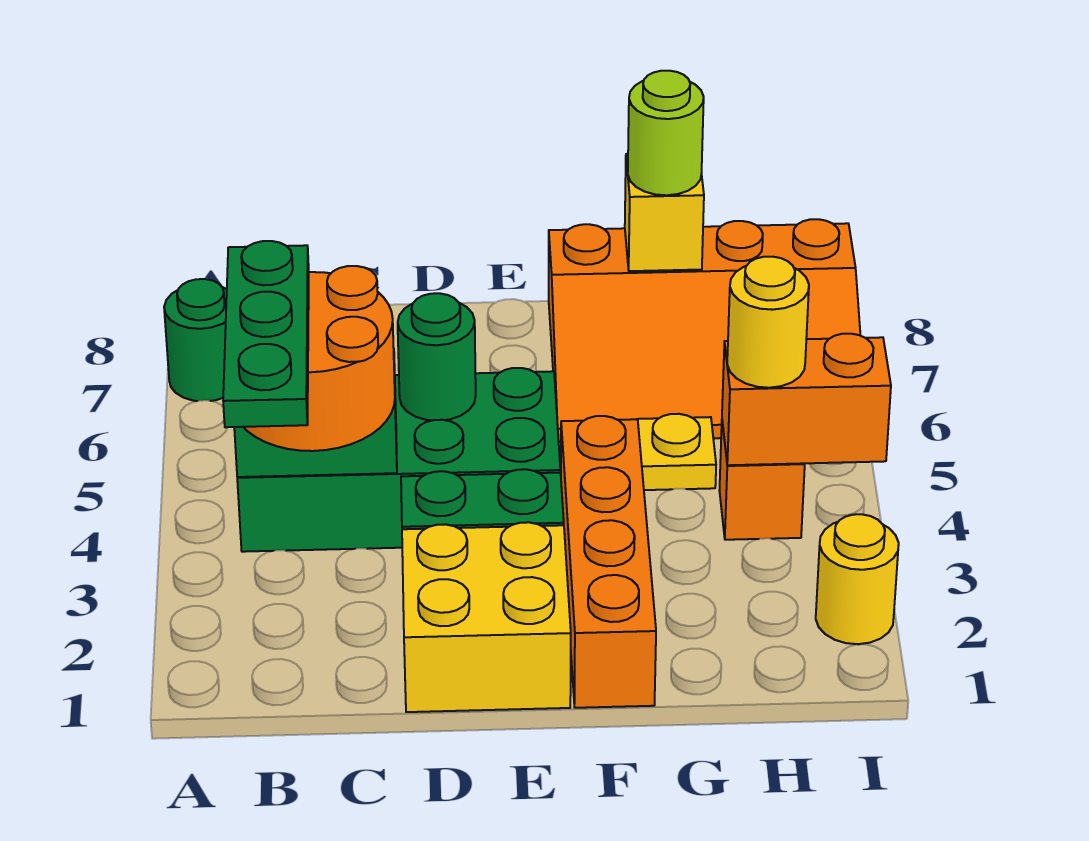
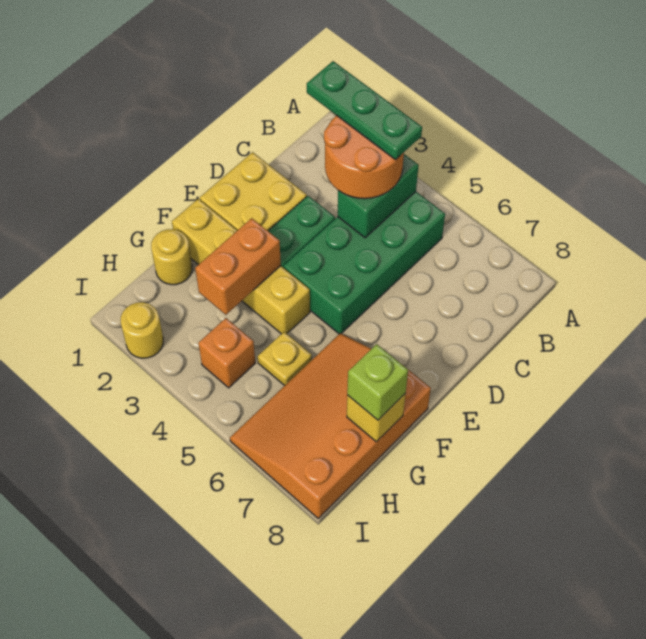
green round brick A7 level 1 -> none
green round brick D5 level 2 -> none
orange brick F1:F4 level 1 -> yellow brick F1:F4 level 1
lime round brick G8 level 3 -> lime brick G8 level 3
orange brick H4:I4 level 2 -> orange brick F3:G3 level 2
yellow round brick H4 level 3 -> yellow round brick G1 level 1

